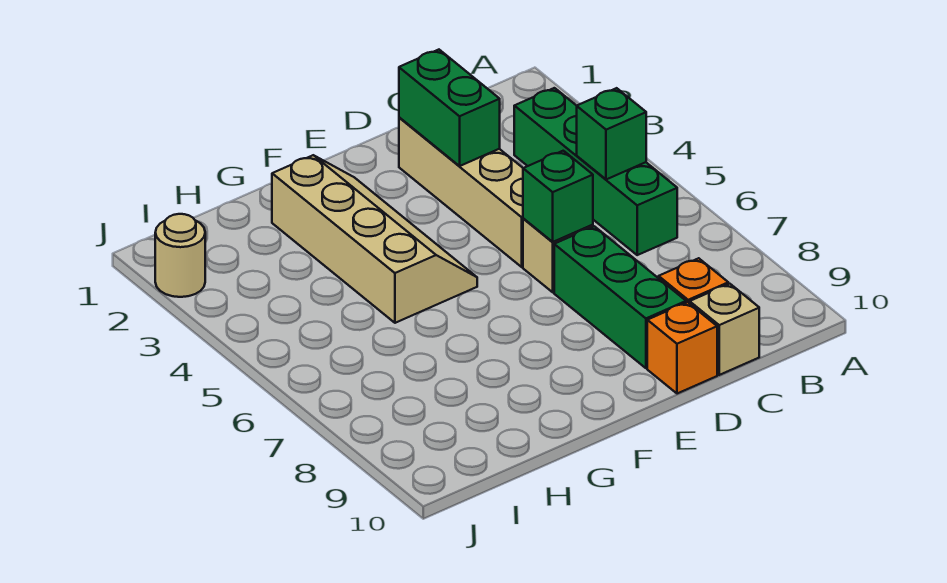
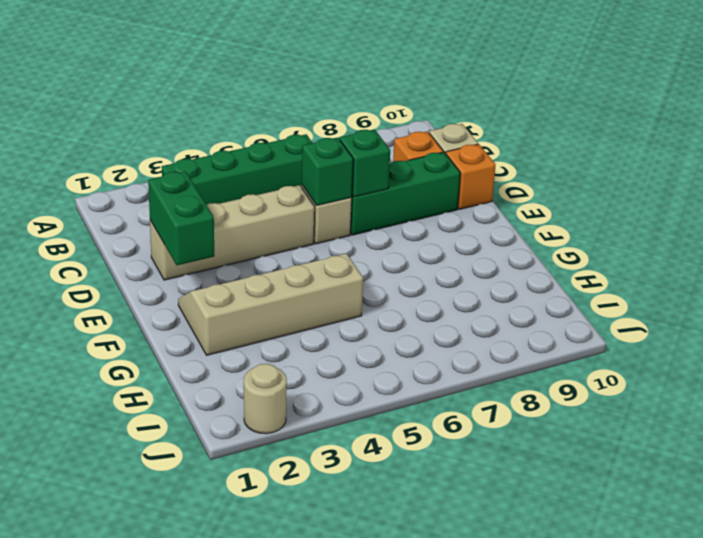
green brick B5 level 2 -> green brick D7 level 2
green brick D2:D3 level 2 -> green brick D2:E2 level 2

